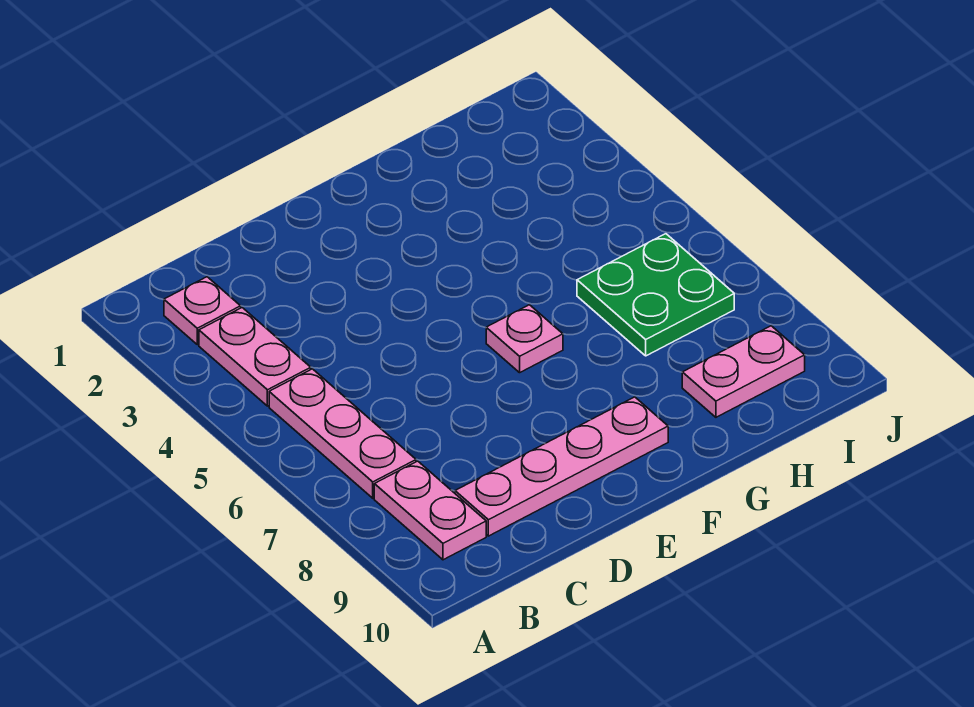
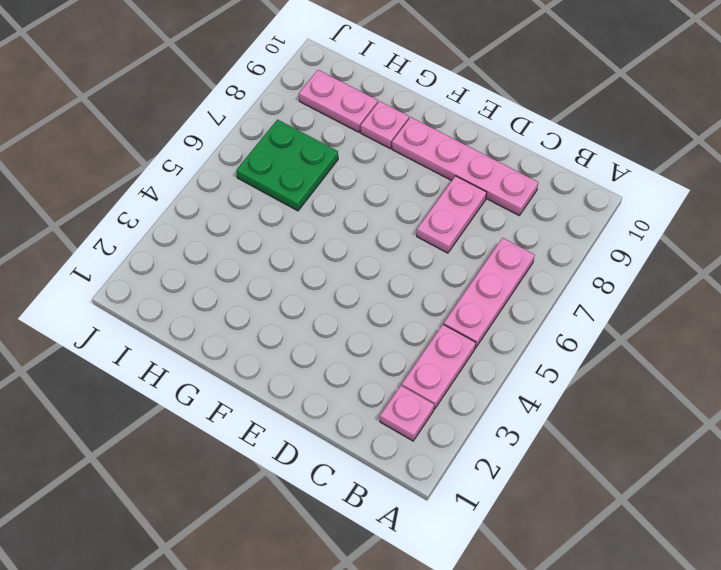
pink plate B8:B9 level 1 -> pink plate D7:D8 level 1
pink plate F6 level 1 -> pink plate G9 level 1

